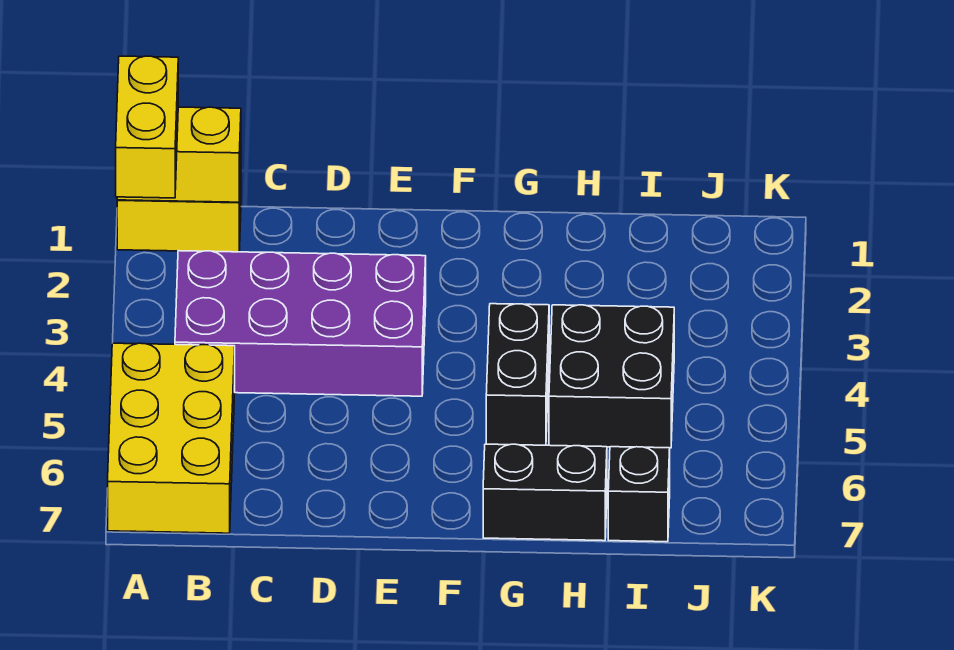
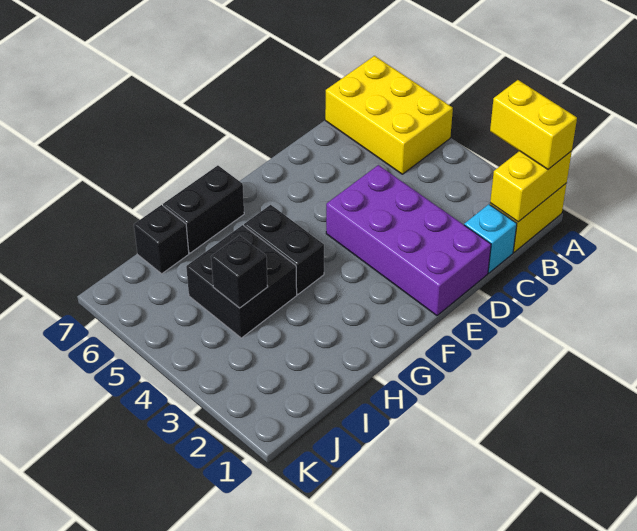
purple brick B3:E4 level 1 -> purple brick D1:E4 level 1
none -> cyan brick C1 level 1
none -> black brick I4 level 2

